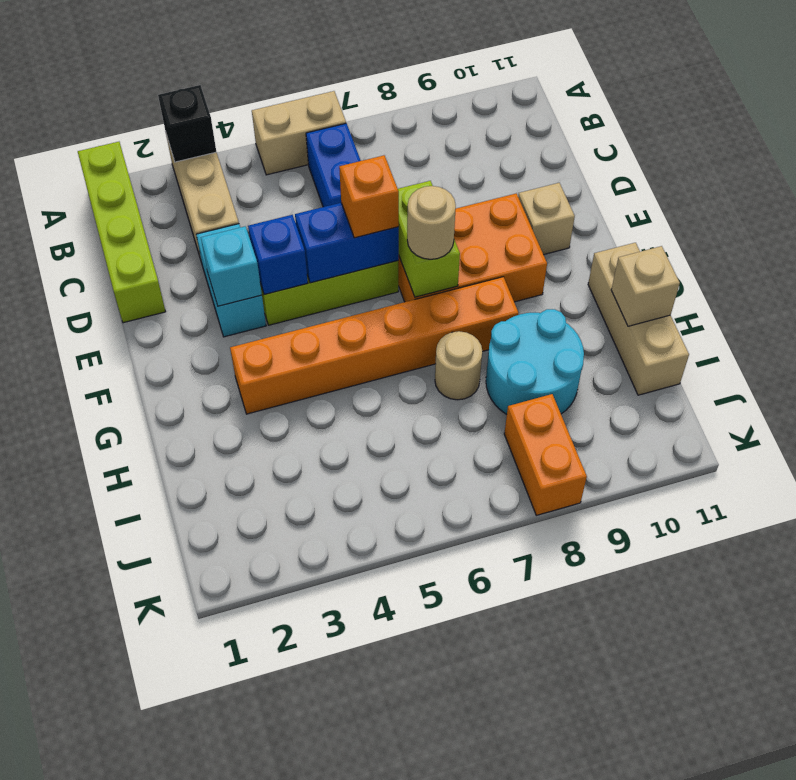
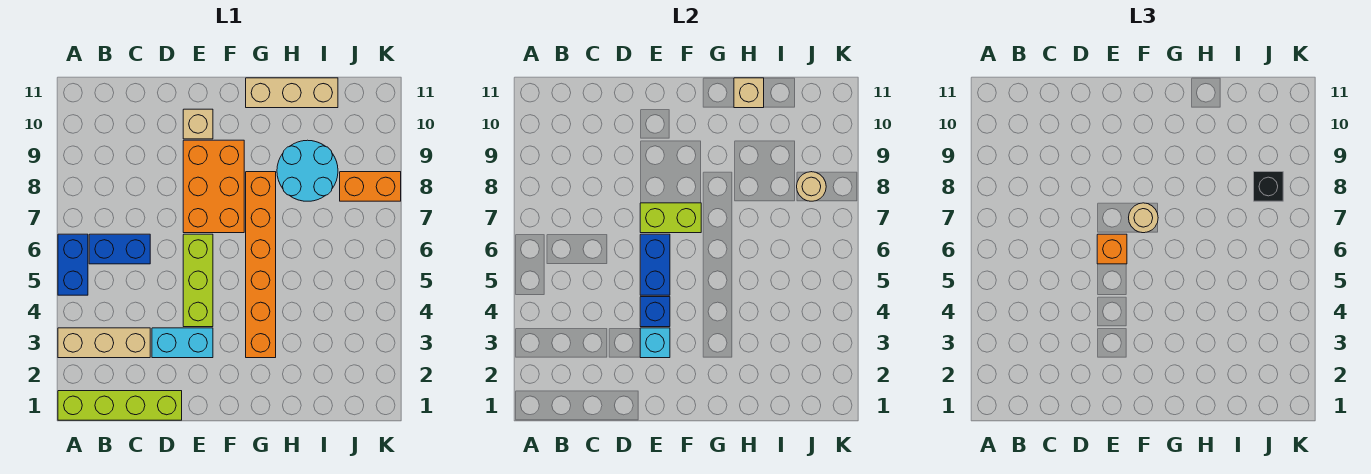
black brick A3 level 2 -> black brick J8 level 3
tan brick A5:A6 level 1 -> blue brick A5:A6 level 1
tan round brick H7 level 1 -> tan round brick J8 level 2

